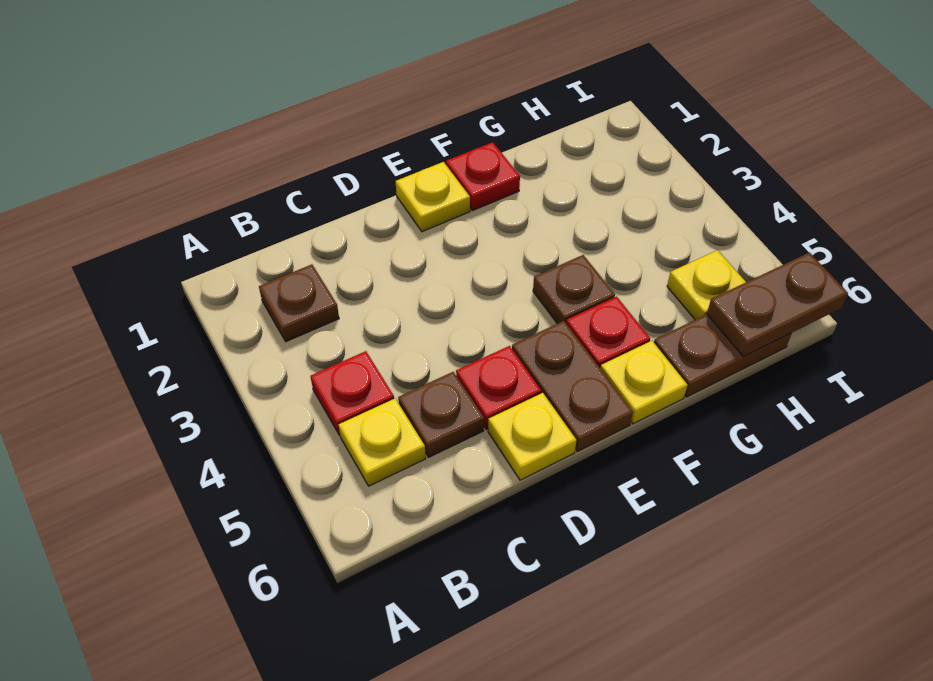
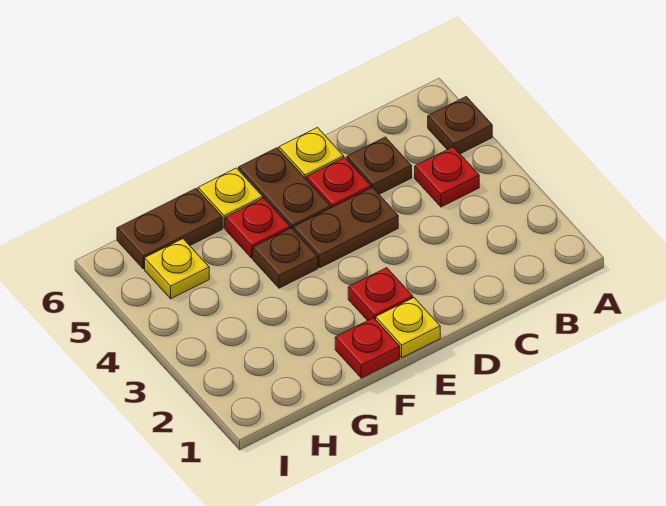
brown plate B2 level 1 -> brown plate A5 level 1
yellow plate B5 level 1 -> none
none -> red plate E2 level 1
brown plate H6:I6 level 2 -> brown plate D4:E4 level 1

